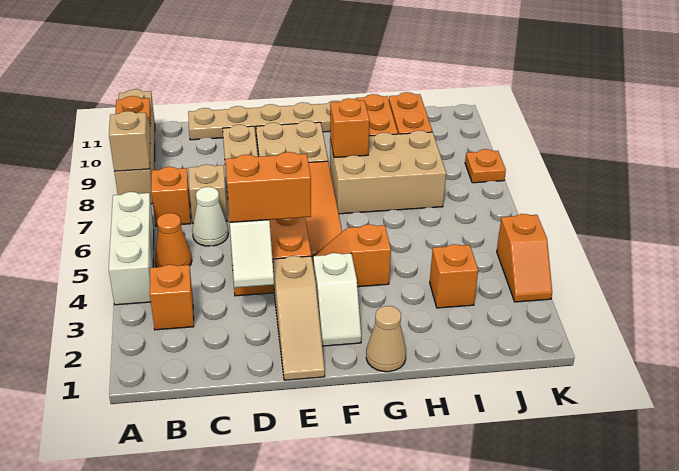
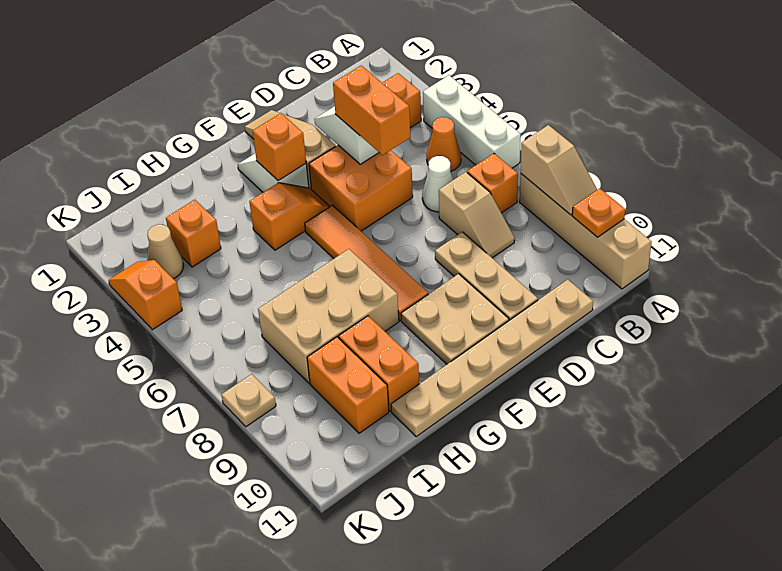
orange brick D4:E4 level 3 -> orange brick D4:D5 level 3
tan cone G1 level 1 -> tan cone J3 level 1
orange brick G8 level 2 -> orange brick F3 level 2
orange plate K8 level 1 -> tan plate K8 level 1

